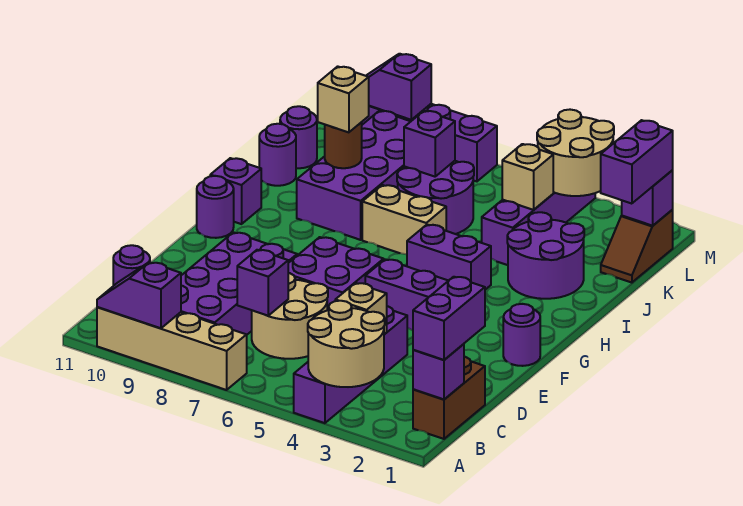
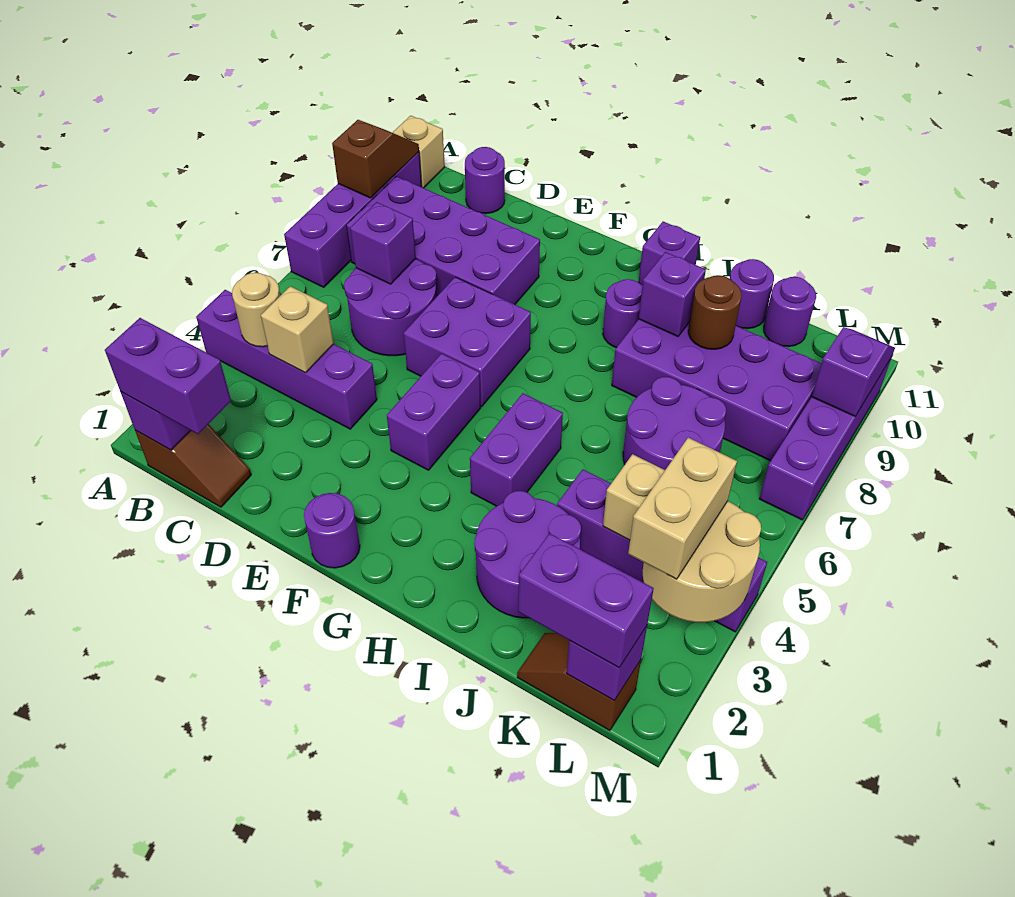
tan round brick A3:B4 level 2 -> tan round brick B4 level 2
tan brick A7:A10 level 1 -> purple brick A7:A10 level 1
purple slope A9:A10 level 2 top 9 -> brown slope A9:A10 level 2 top 9
brown brick B1:C1 level 1 -> brown slope B1:C1 level 1 top B
tan round brick C6:D7 level 1 -> purple round brick C6:D7 level 1
purple round brick G11 level 1 -> purple round brick H9 level 1
tan brick I6:I7 level 1 -> tan brick L3:L4 level 3
tan brick J9 level 3 -> tan brick A11 level 1
purple brick K7 level 2 -> purple brick I9 level 2

